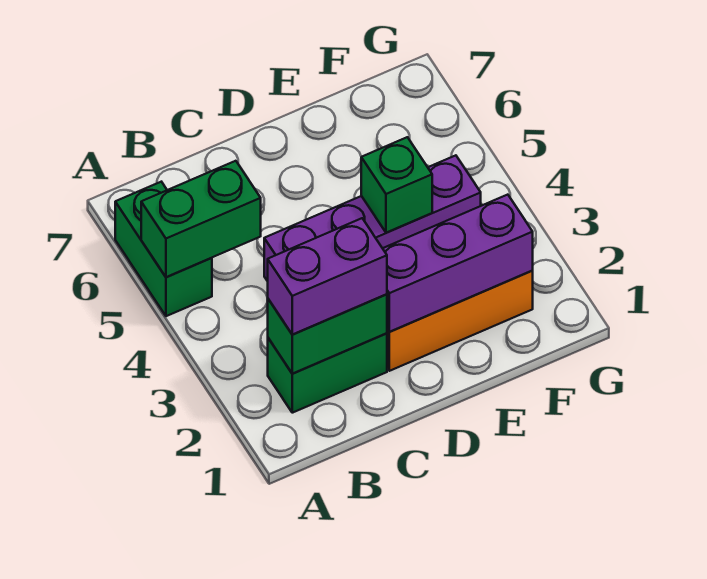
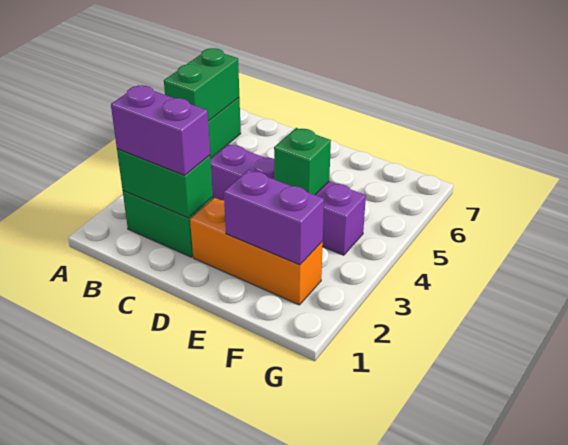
green brick A5:B5 level 2 -> green brick A5:A6 level 2
purple brick D2:F2 level 2 -> purple brick E2:F2 level 2

